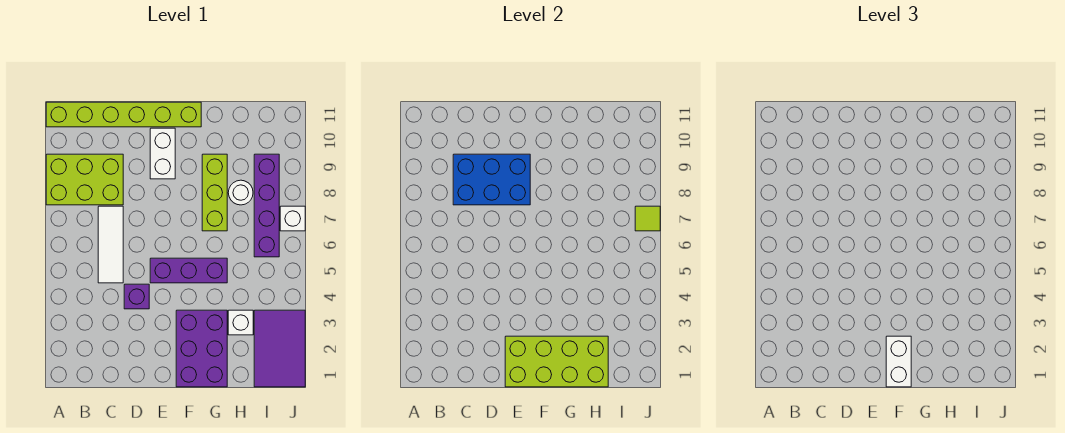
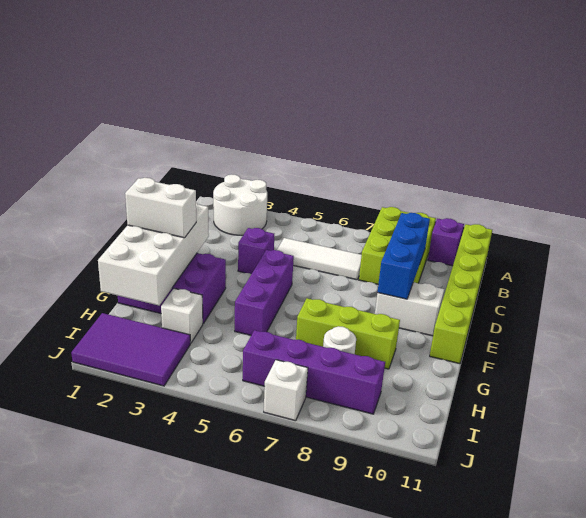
none -> white round brick A2:B3 level 1
none -> purple brick A10 level 1
blue brick C8:E9 level 2 -> blue brick C9:E9 level 2
lime brick E1:H2 level 2 -> white brick E1:H2 level 2
lime tile J7 level 2 -> none

